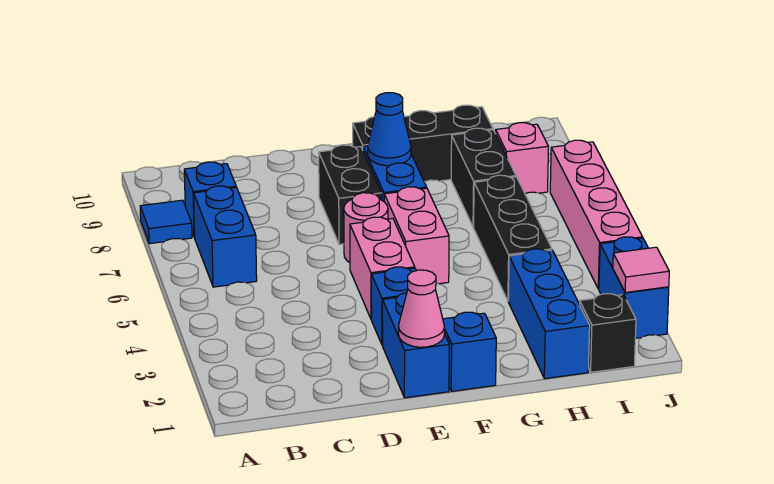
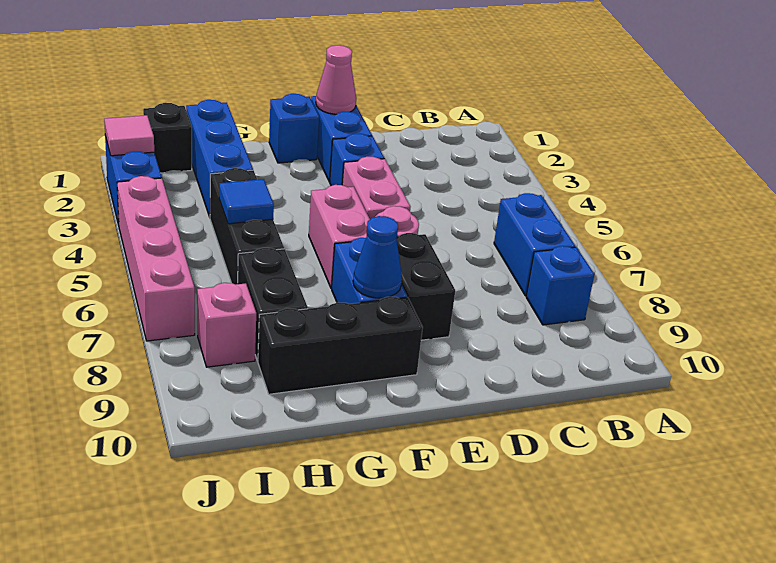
blue tile A8 level 1 -> blue tile H5 level 2

